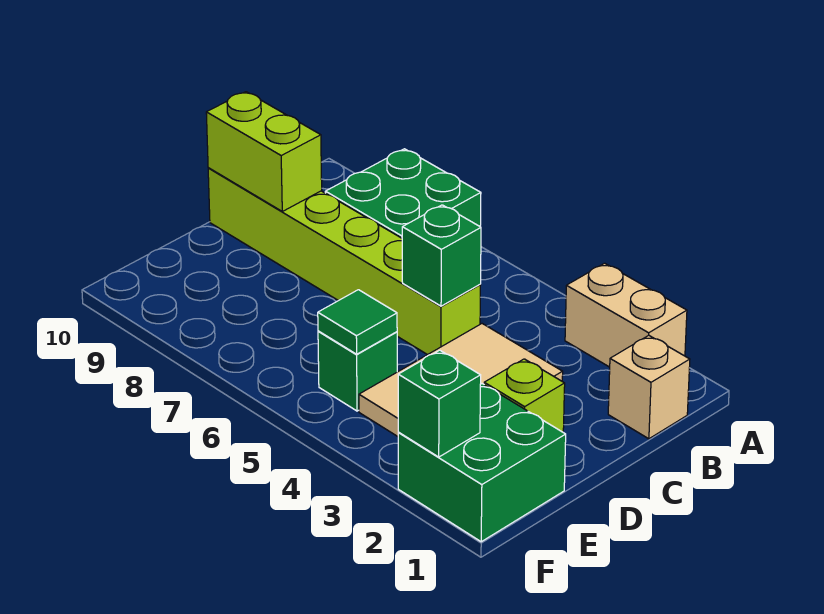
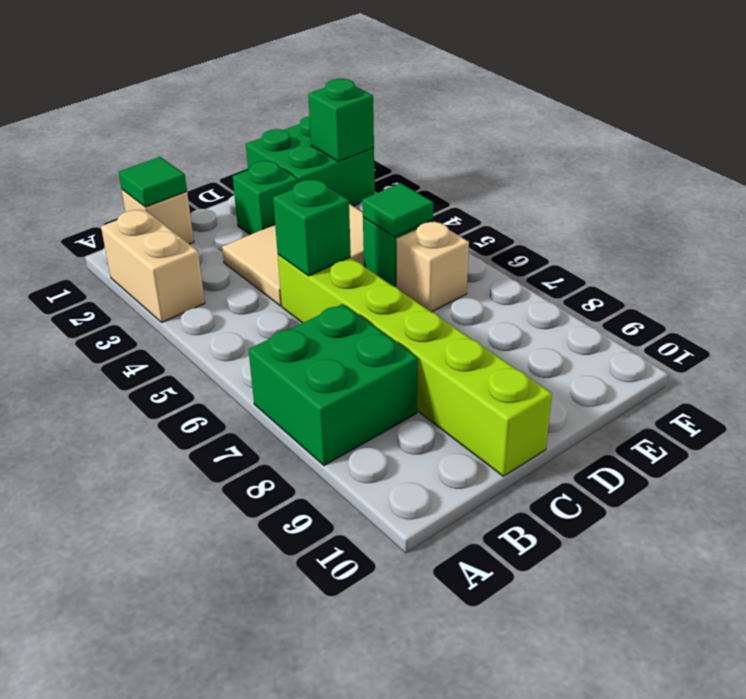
none -> green tile B1 level 2
lime brick C9:C10 level 2 -> none
lime brick D2 level 1 -> green brick D2 level 1
none -> tan brick E6 level 1

